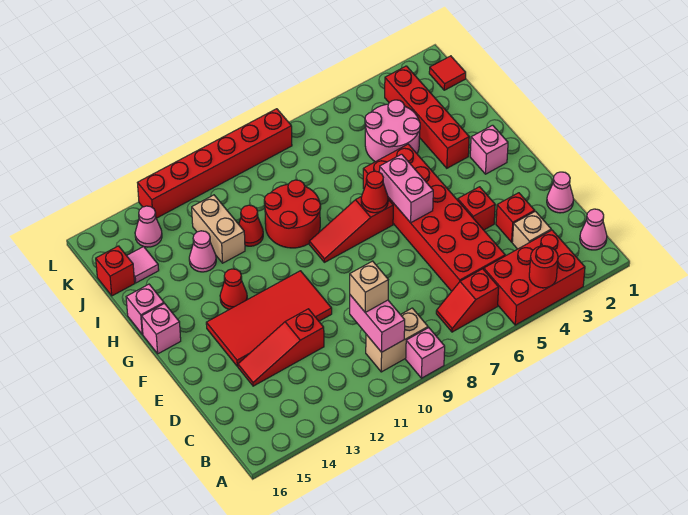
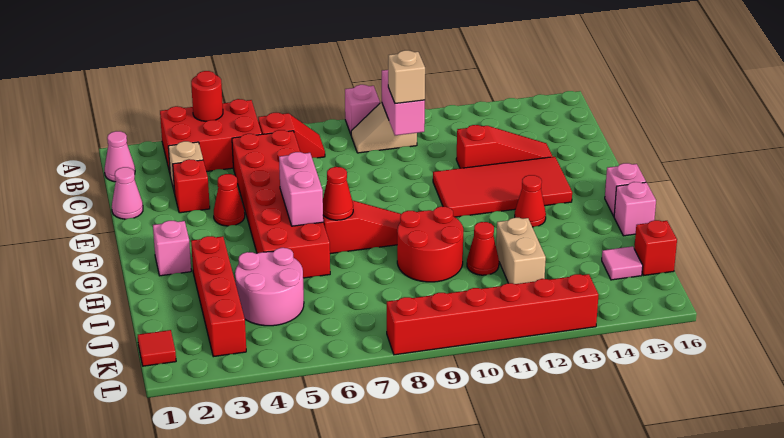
tan brick B9:B10 level 1 -> tan slope B9:B10 level 1 top 10
red brick E4 level 1 -> red cone E4 level 1
pink cone I13 level 1 -> none
pink cone K14 level 1 -> none

